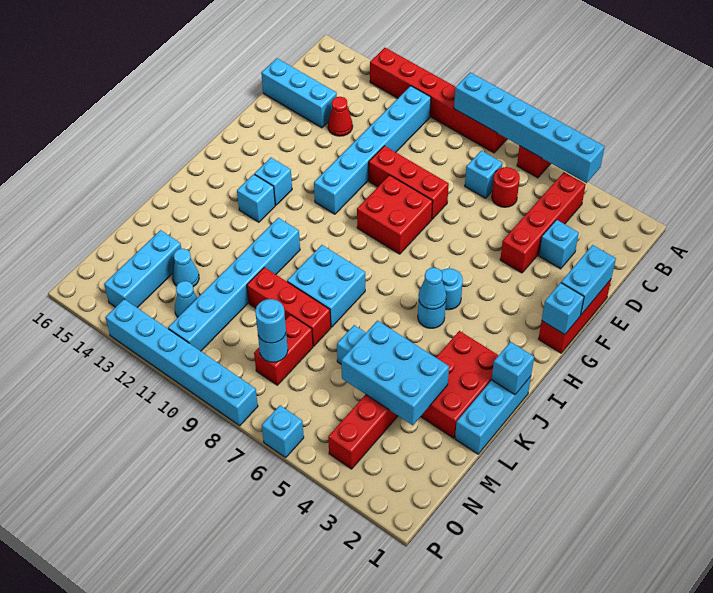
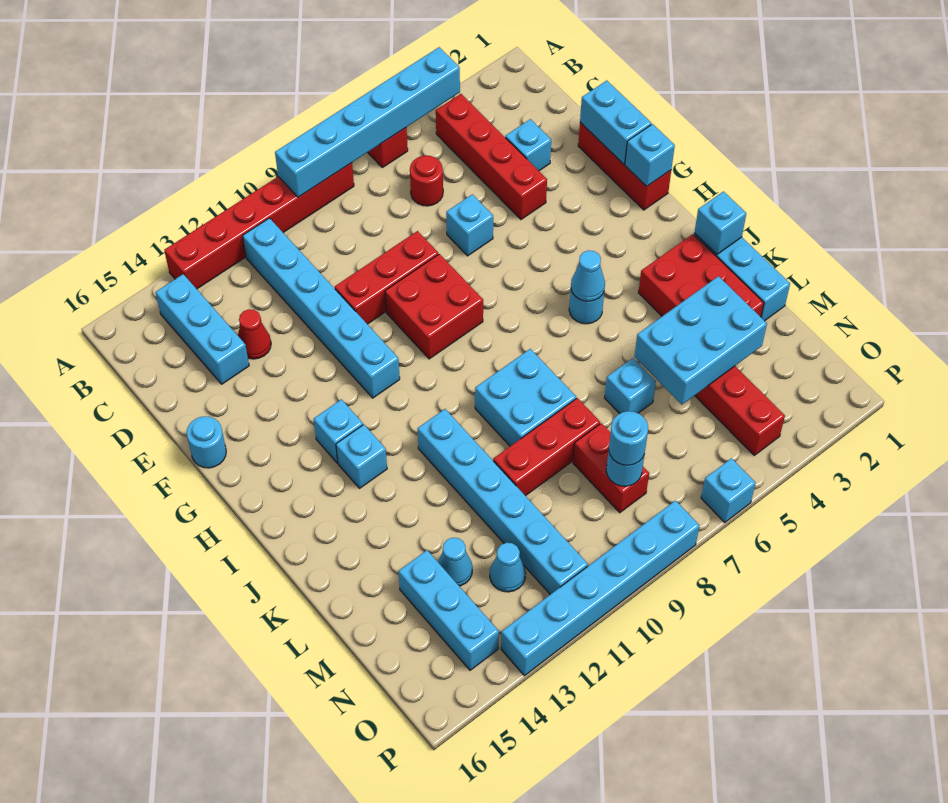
cyan brick C7 level 1 -> cyan brick E6 level 1
cyan brick D14:D16 level 1 -> cyan brick B14:D14 level 1
cyan round brick H5 level 1 -> cyan round brick F16 level 1

